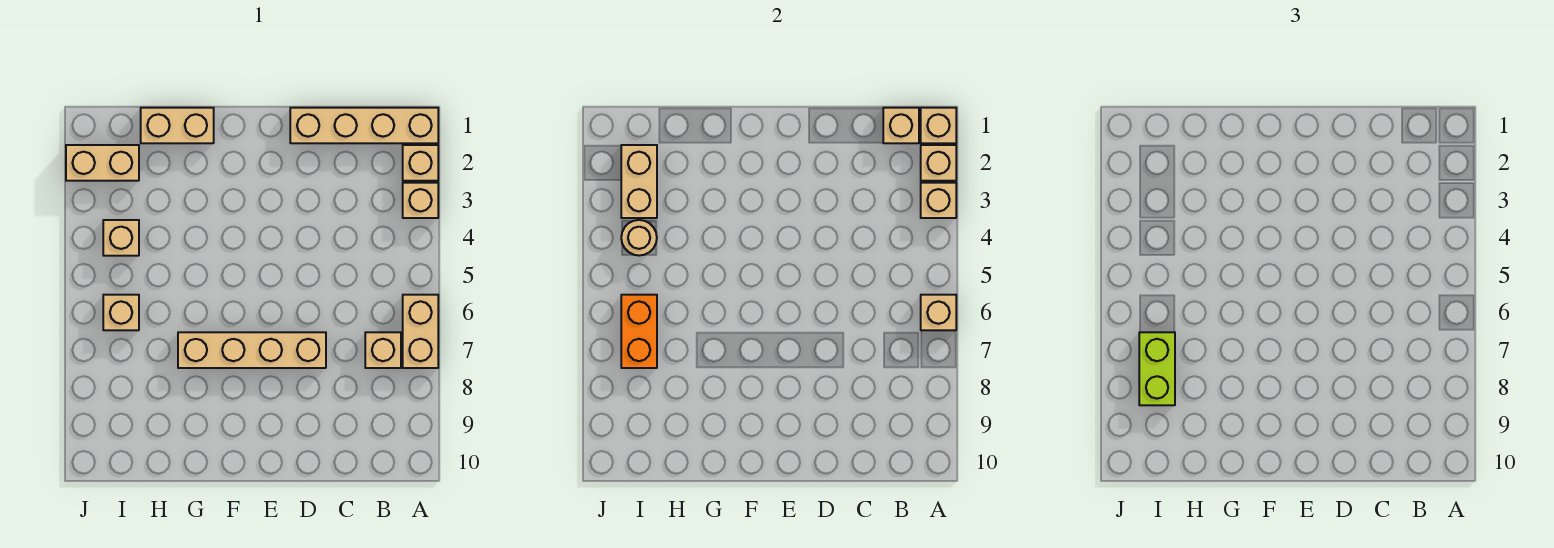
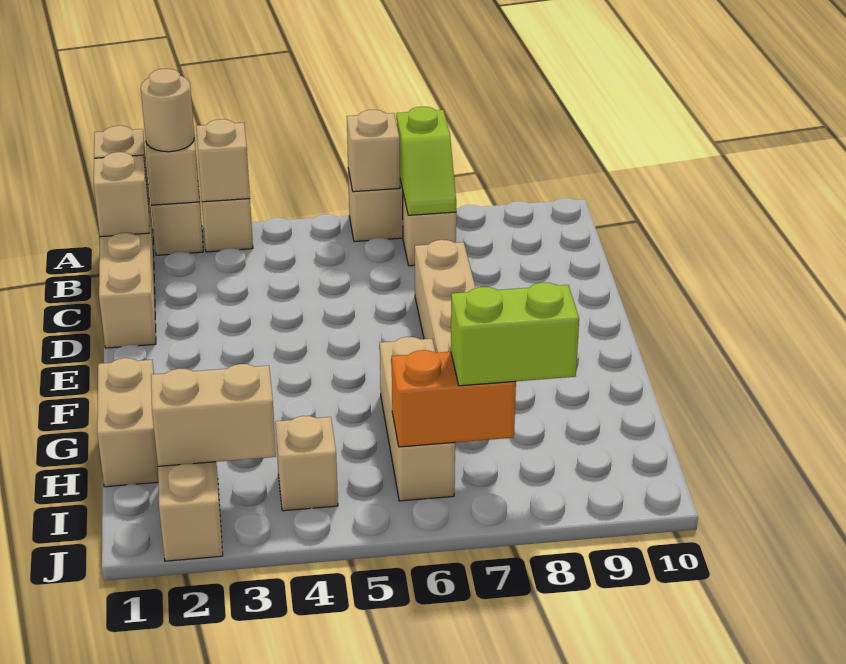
none -> lime slope A7:B7 level 2 top A
tan round brick I4 level 2 -> tan round brick A2 level 3
tan brick I6 level 1 -> tan brick G6:I6 level 1

